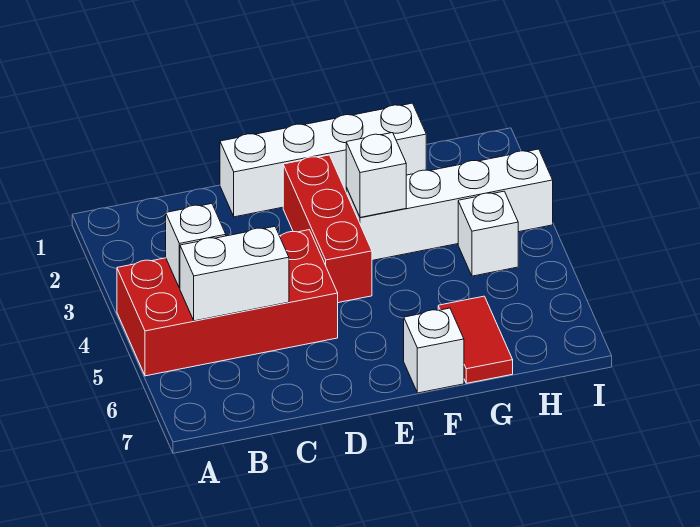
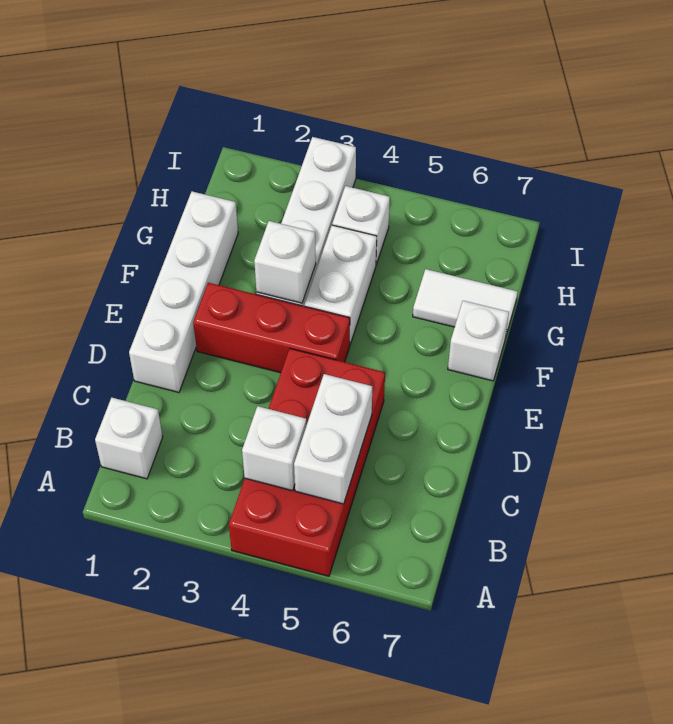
none -> white brick B1 level 1
none -> white brick F4:G4 level 1
red tile G6:G7 level 1 -> white tile G6:G7 level 1

